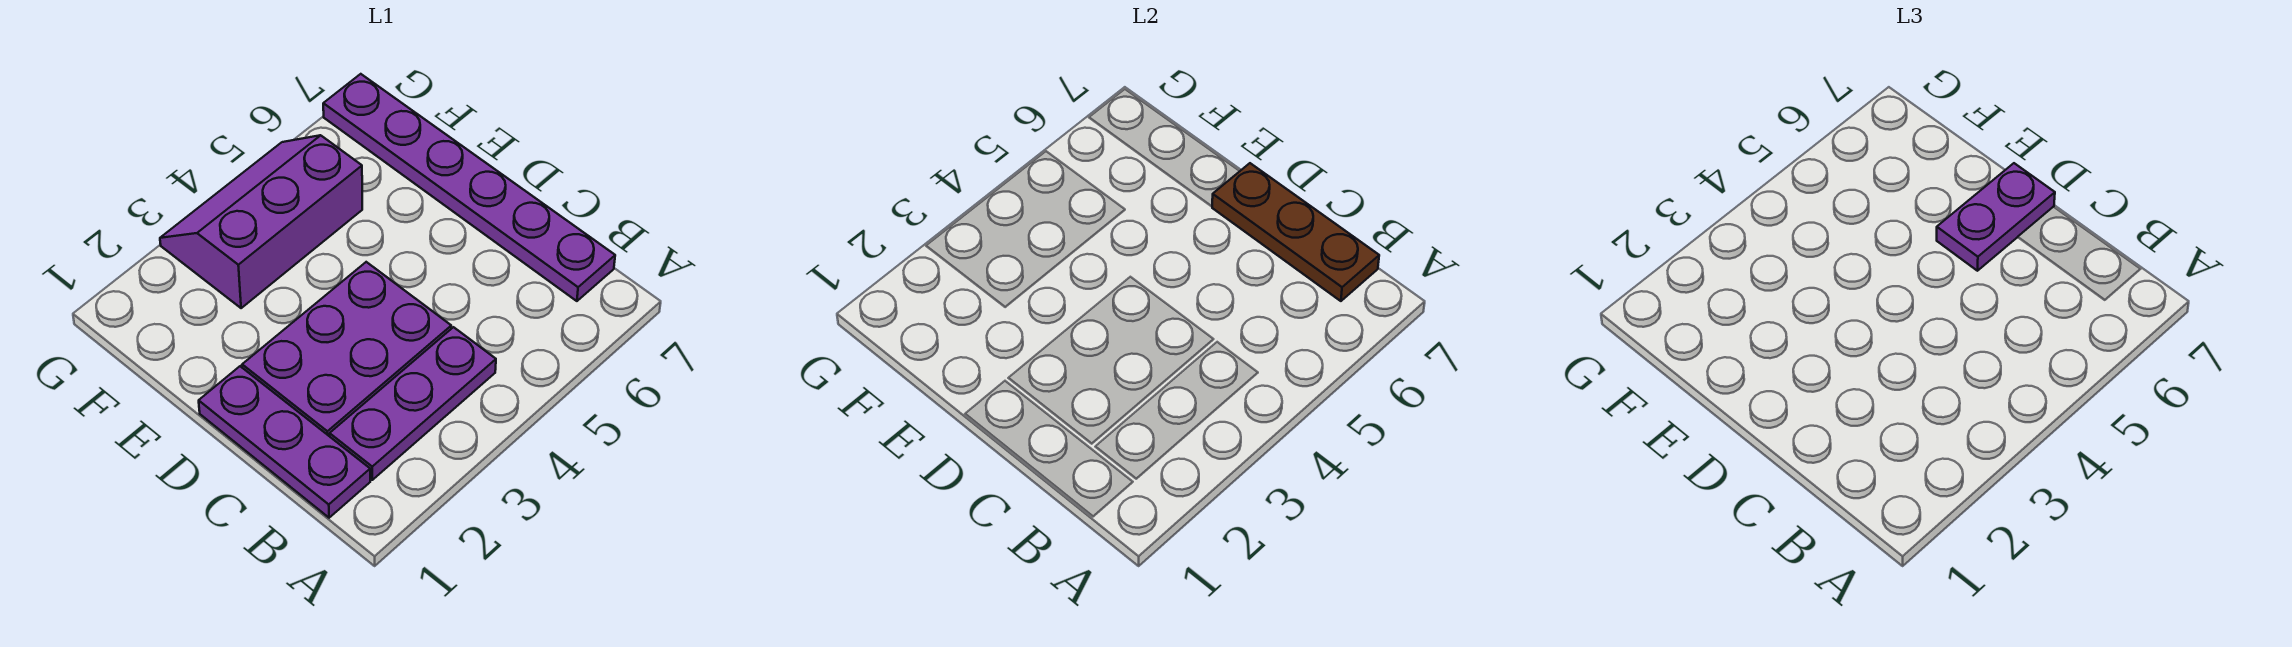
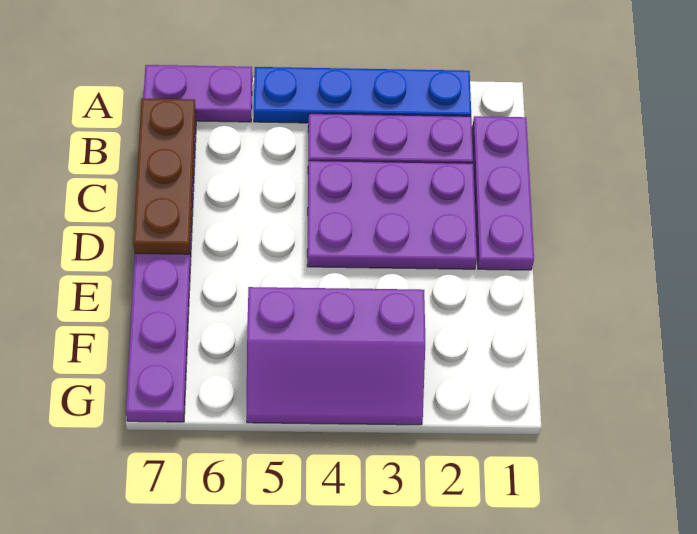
none -> blue plate A2:A5 level 1
purple plate D6:D7 level 3 -> purple plate A6:A7 level 1

